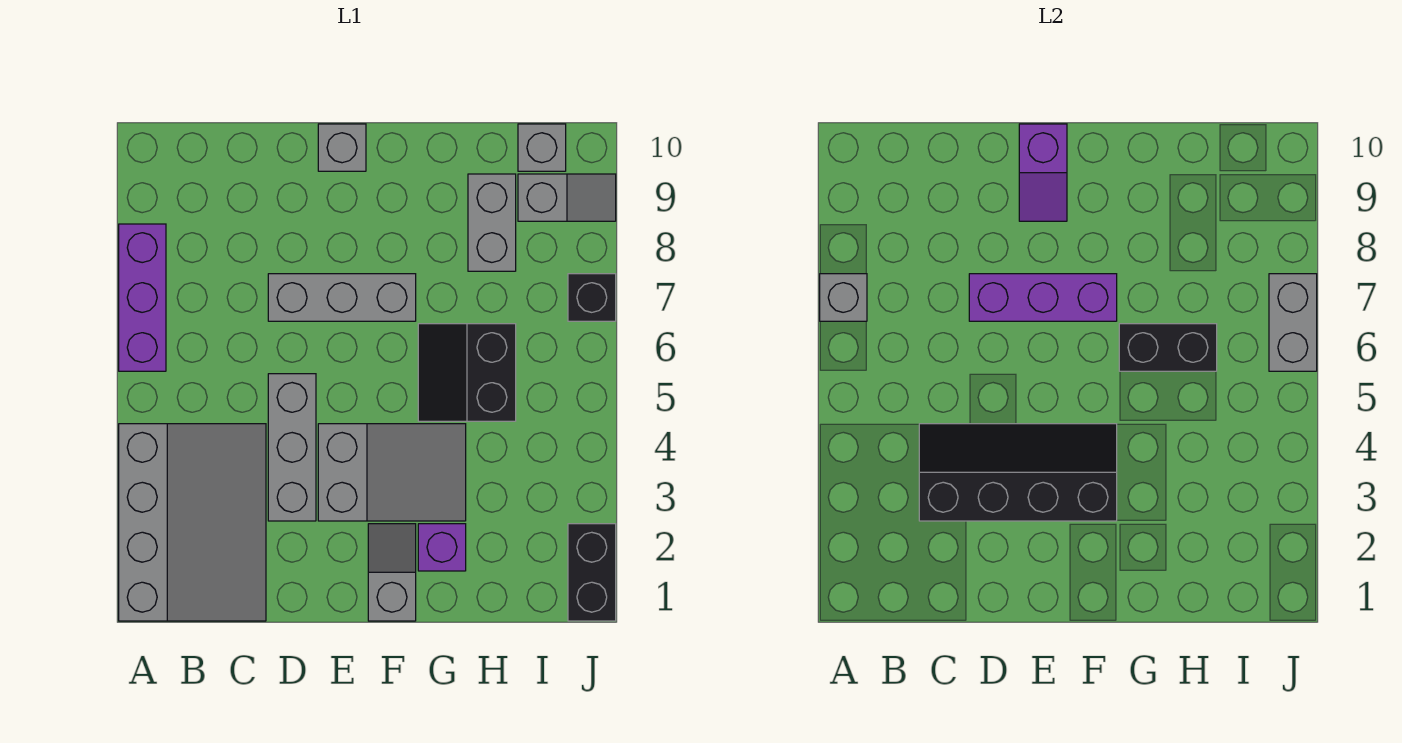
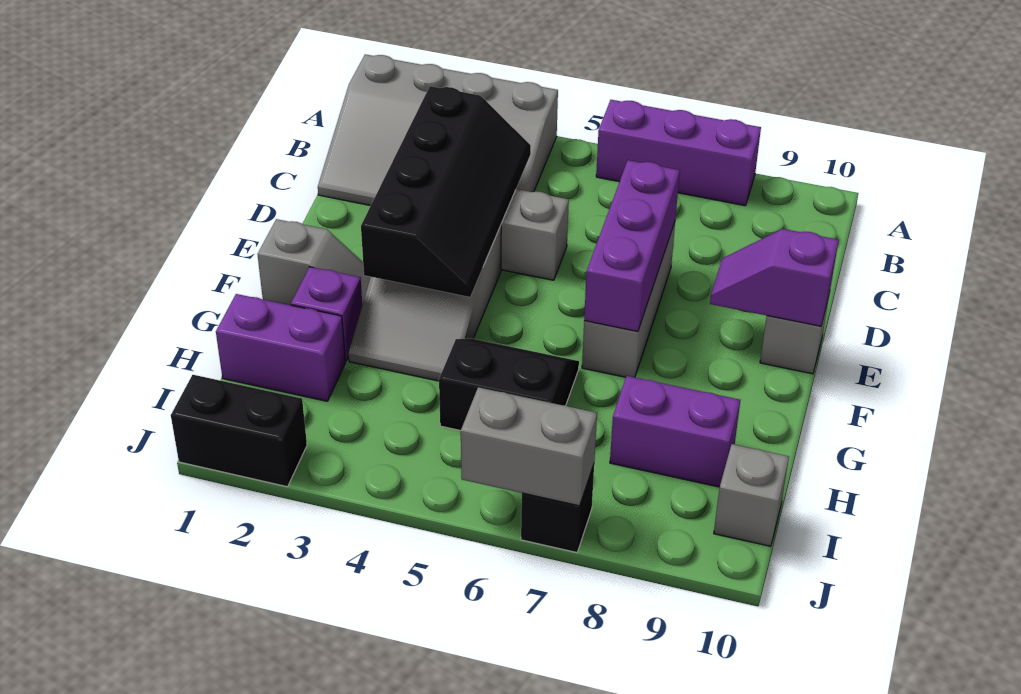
grey brick A7 level 2 -> none
black brick G6:H6 level 2 -> none
none -> purple brick H1:H2 level 1
grey brick H8:H9 level 1 -> purple brick H8:H9 level 1
grey slope I9:J9 level 1 top I -> none

